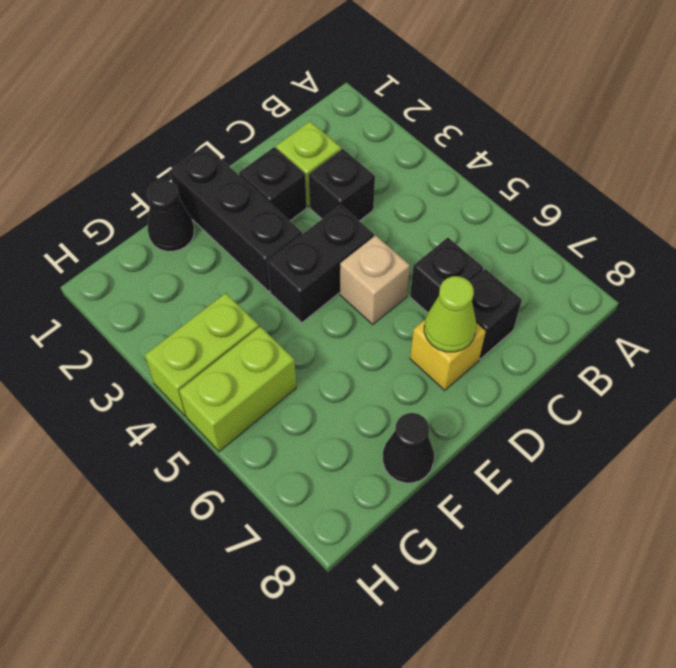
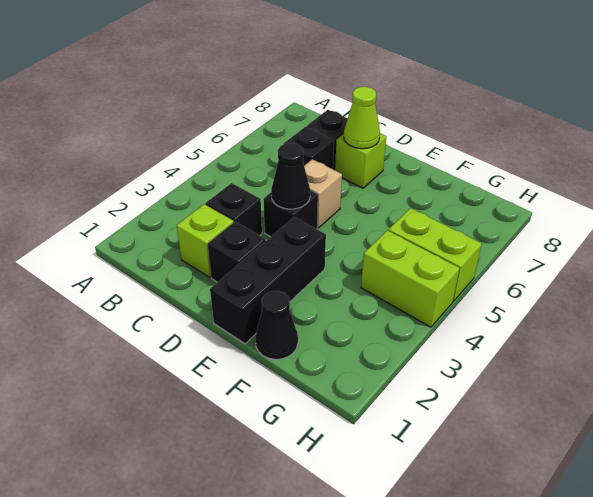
black brick D4:E4 level 1 -> black brick D4 level 1
yellow brick D7 level 1 -> lime brick D7 level 1
black cone F8 level 1 -> black cone D4 level 2

